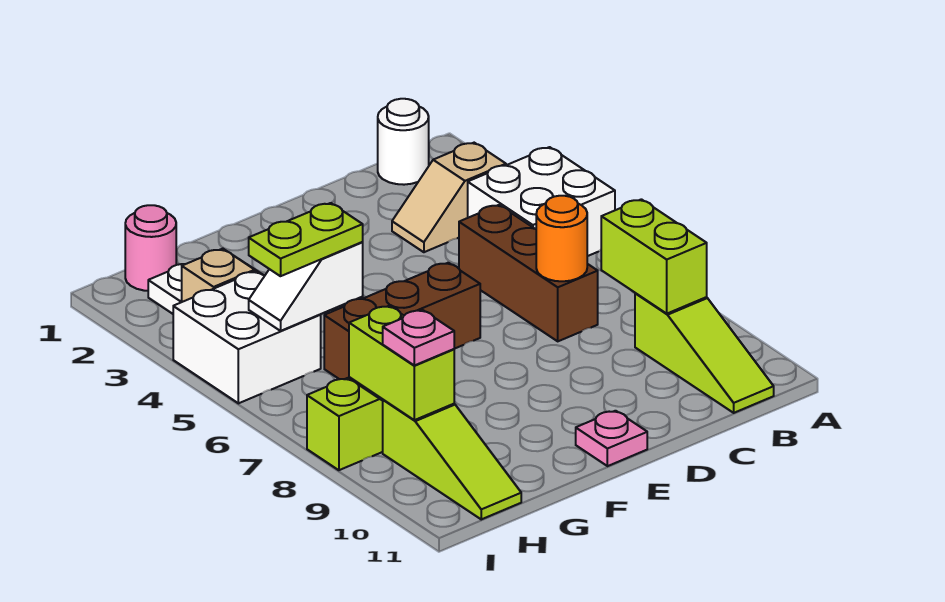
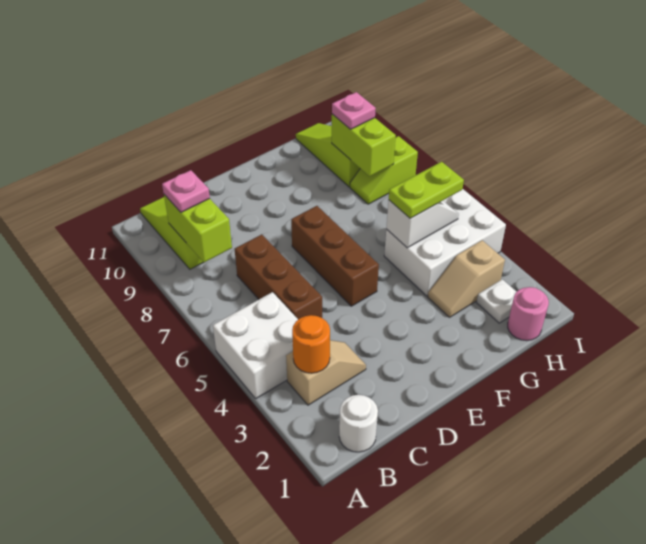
orange round brick C7 level 2 -> orange round brick B3 level 2
brown brick E6:G6 level 1 -> brown brick E5:E7 level 1
pink plate E11 level 1 -> pink plate B9 level 3
white brick H4:I5 level 1 -> white brick G4:I5 level 1

